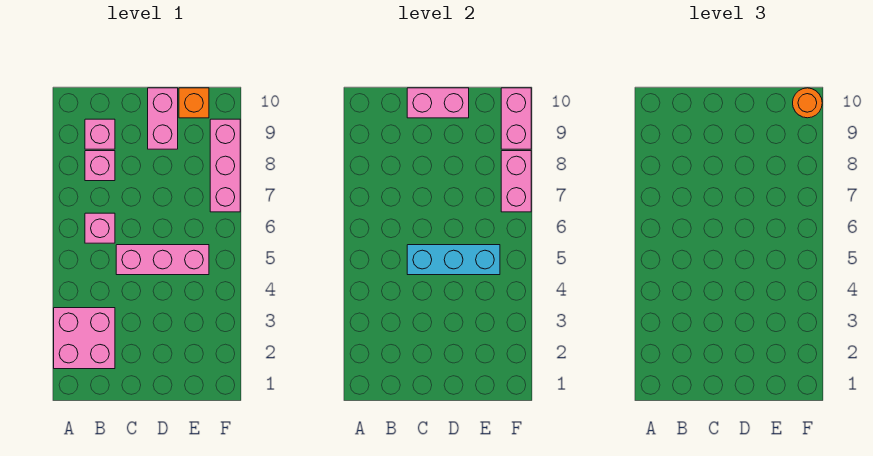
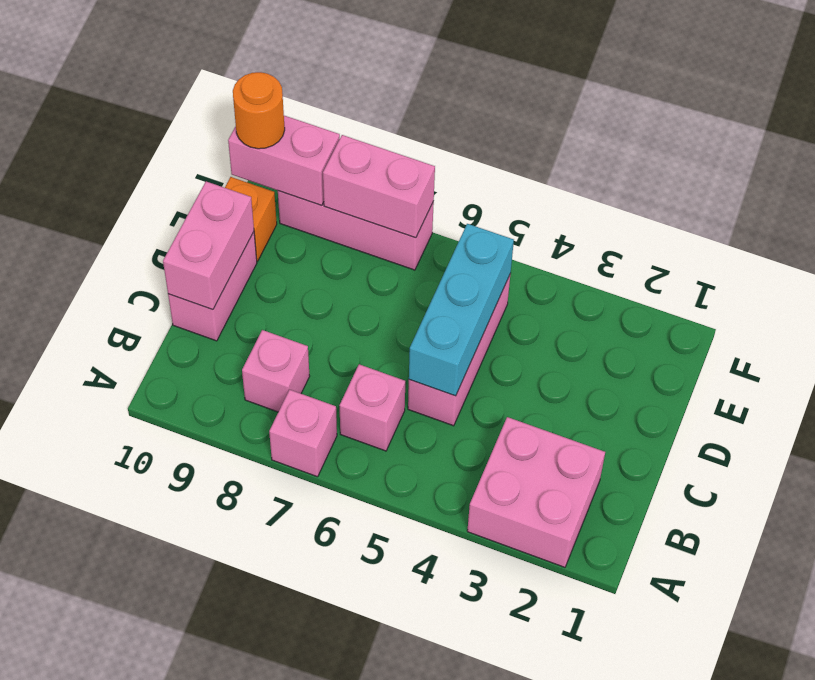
pink brick B9 level 1 -> pink brick A7 level 1
pink brick D9:D10 level 1 -> pink brick C10:D10 level 1

